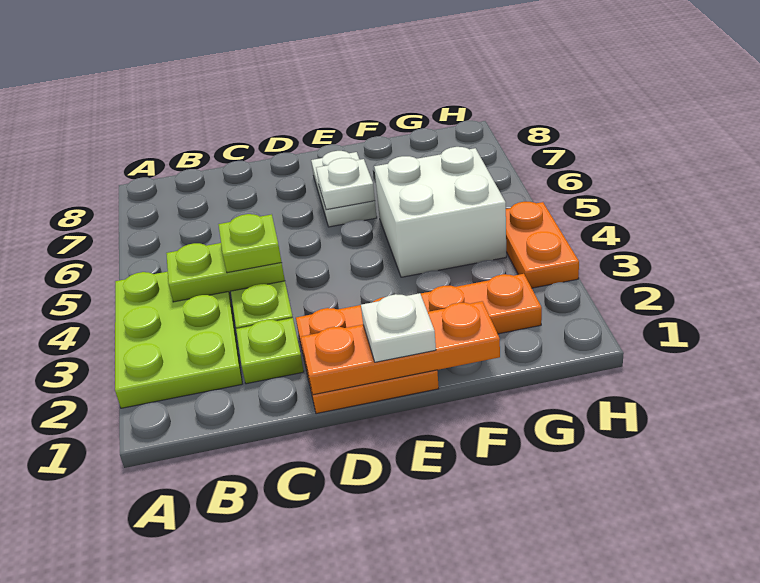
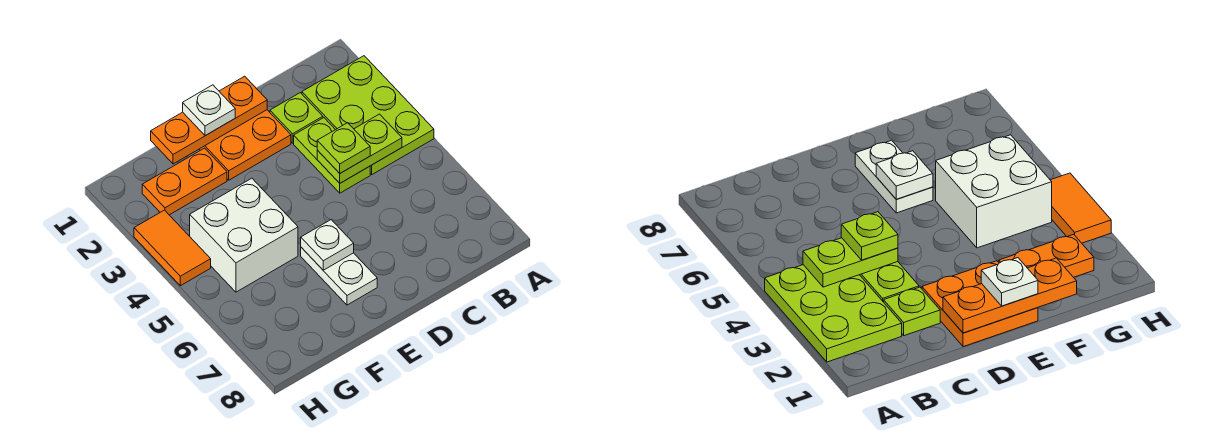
orange plate H3:H4 level 1 -> orange tile H3:H4 level 1

